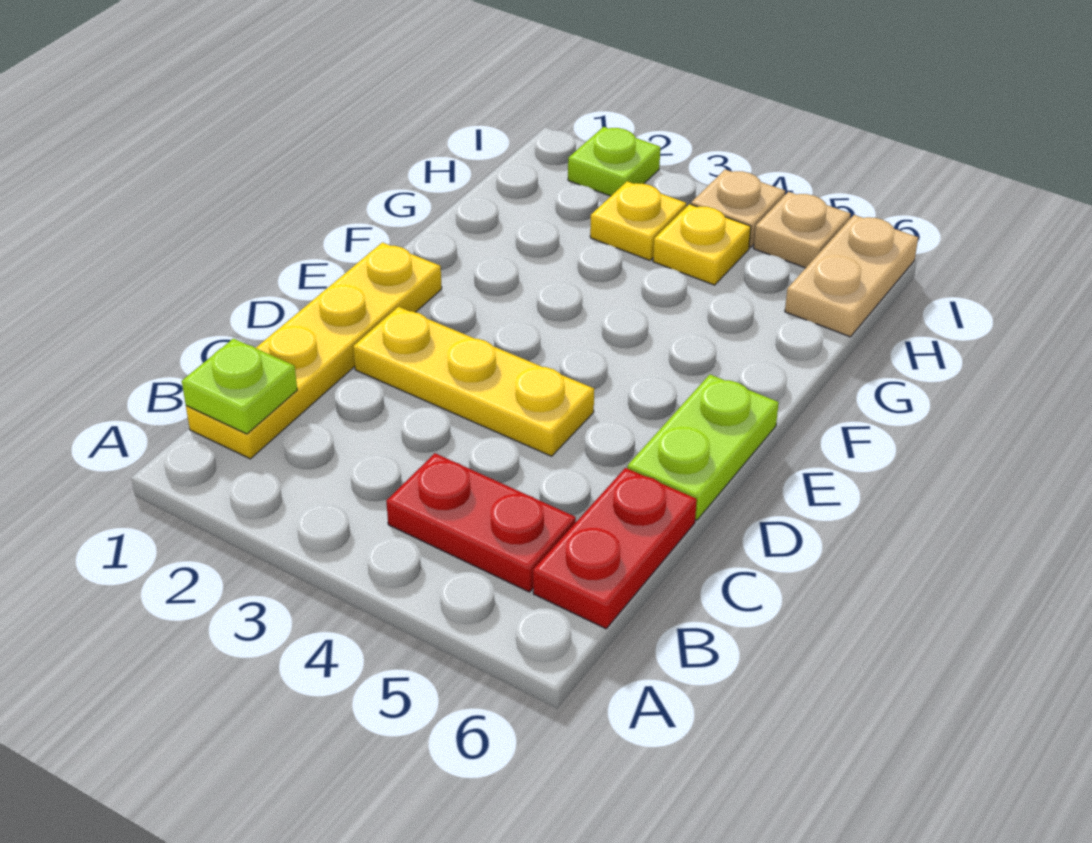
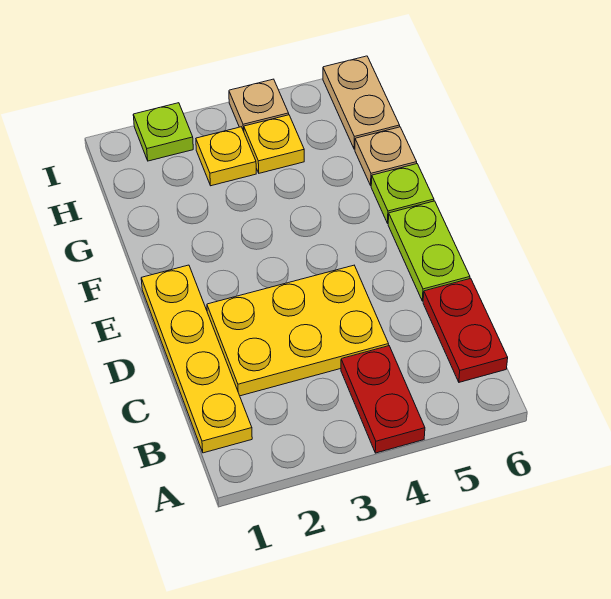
lime plate B1 level 2 -> lime plate F6 level 1
red plate B4:B5 level 1 -> red plate A4:B4 level 1
yellow plate D2:D4 level 1 -> yellow plate C2:D4 level 1
tan plate I5 level 1 -> tan plate G6 level 1

